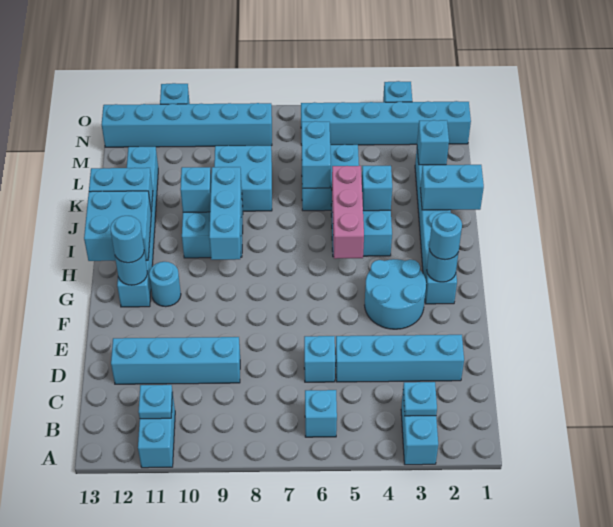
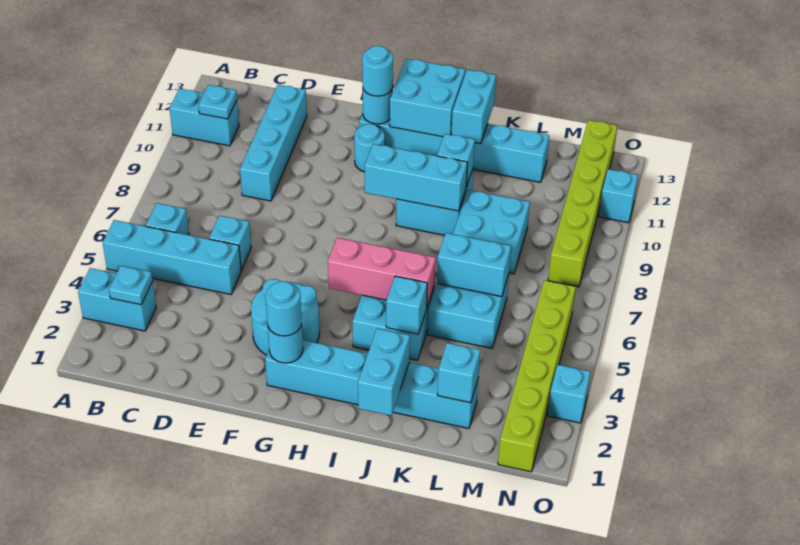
cyan brick D2:D5 level 1 -> cyan brick A5:D5 level 1
cyan brick N1:N6 level 1 -> lime brick N1:N6 level 1
cyan brick N8:N13 level 1 -> lime brick N8:N13 level 1

